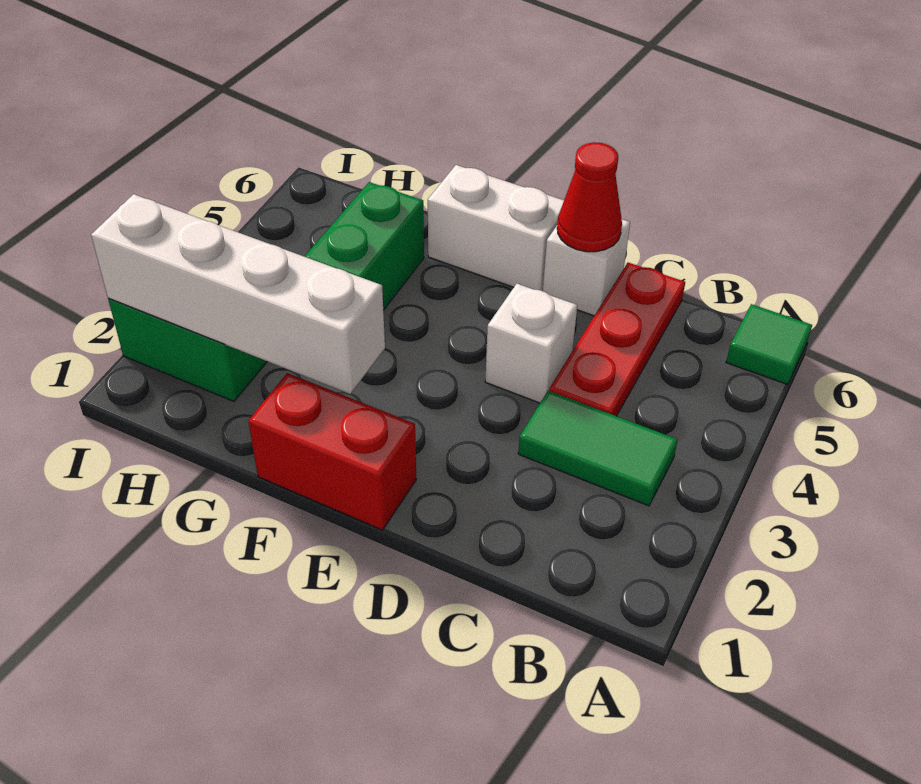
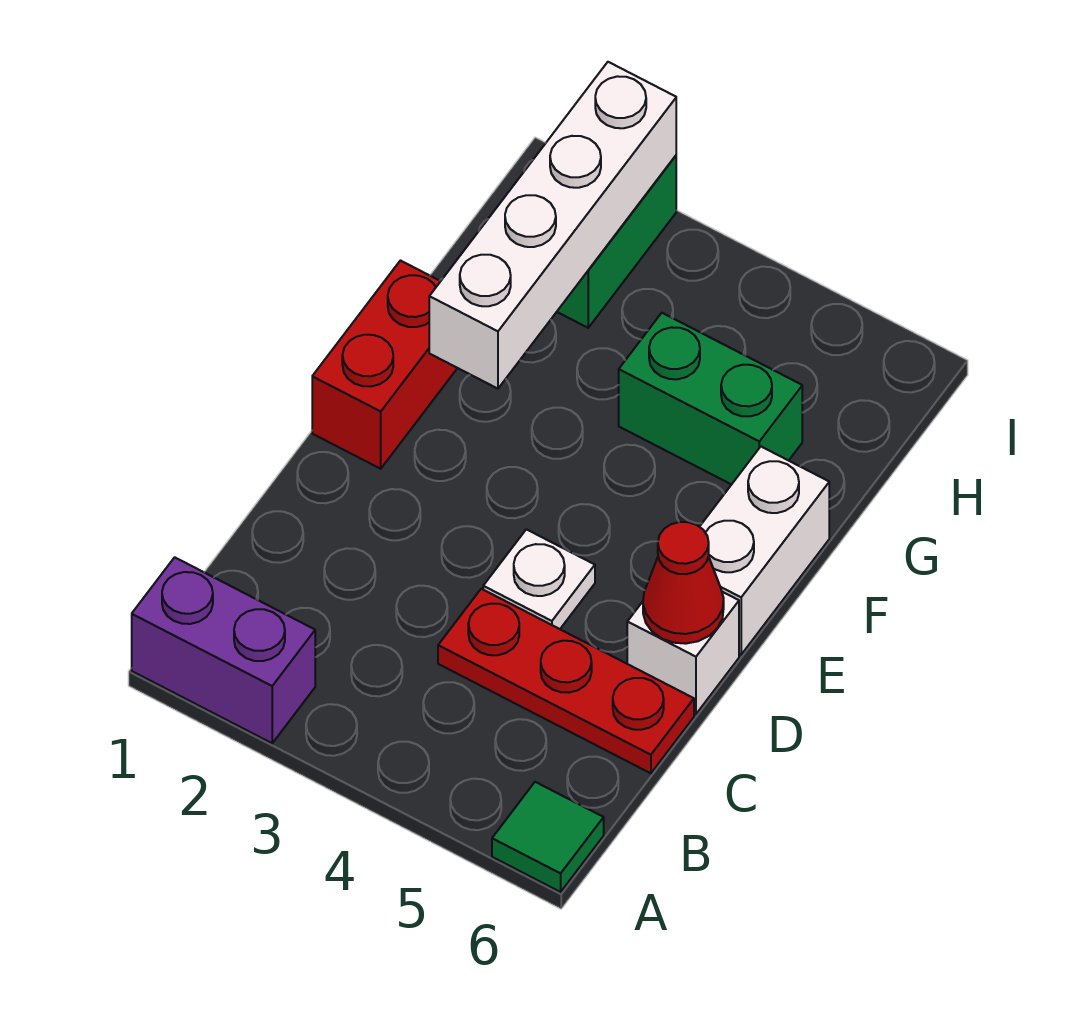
none -> purple brick A1:A2 level 1
green tile B3:C3 level 1 -> none
white brick D4 level 1 -> white plate D4 level 1

